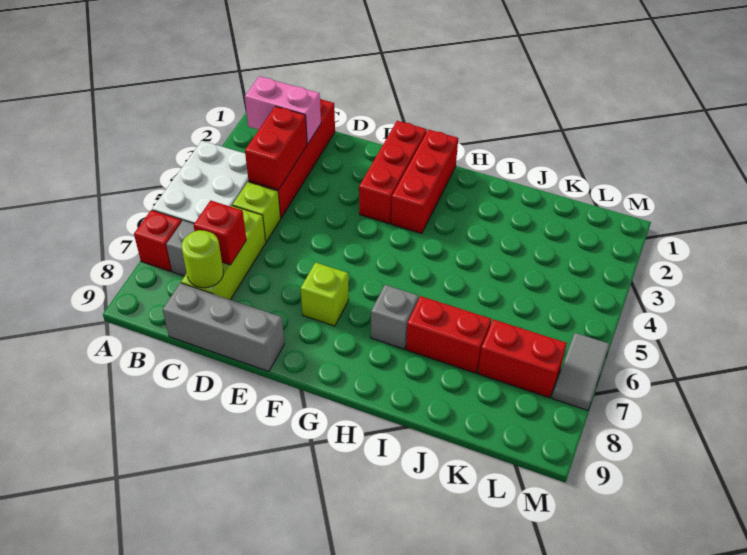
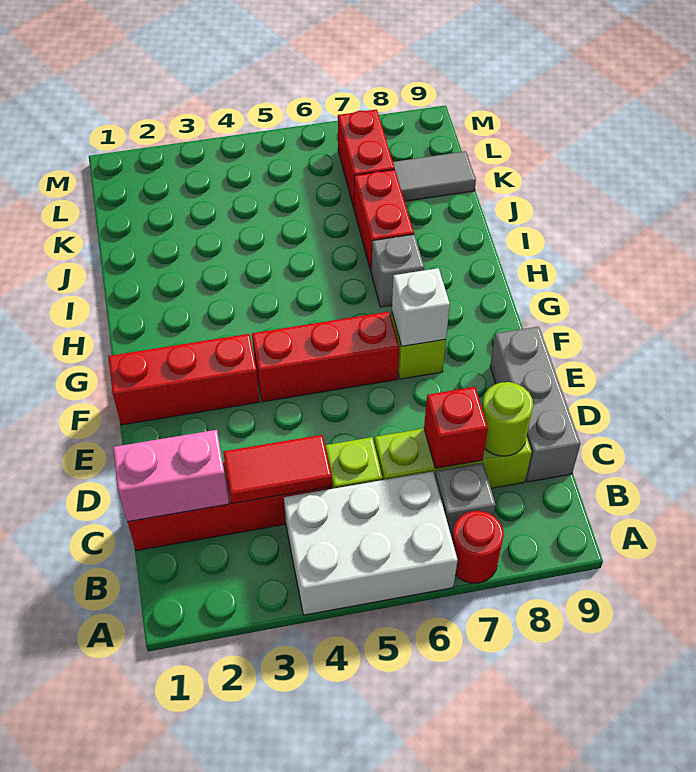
red brick A7 level 1 -> red round brick A7 level 1
pink brick B2:C2 level 2 -> pink brick C1:C2 level 2
red brick C3:C4 level 2 -> red tile C3:C4 level 2
none -> white brick F7 level 2
red brick G1:G3 level 1 -> red brick F4:F6 level 1
grey tile M6:M7 level 1 -> grey tile K8:K9 level 1

